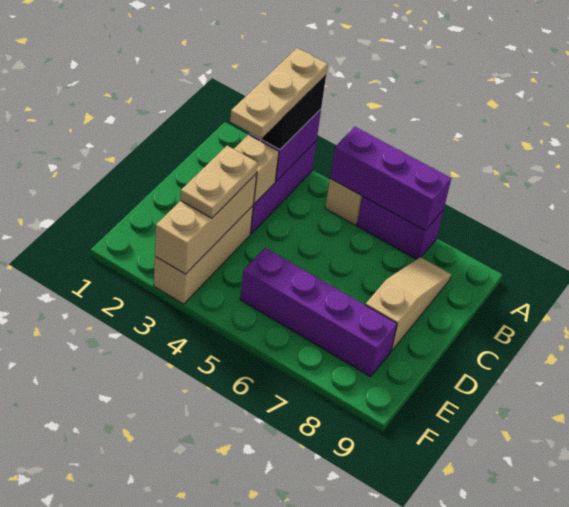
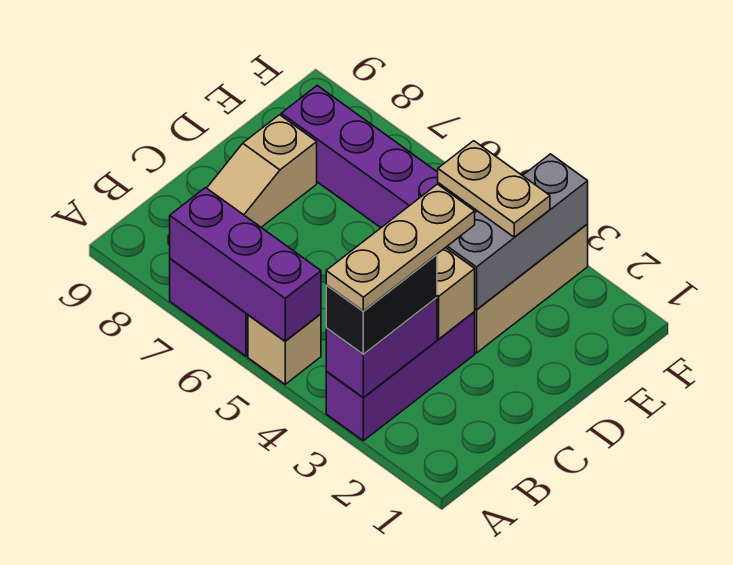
tan brick D3:F3 level 2 -> grey brick D3:F3 level 2
tan plate D3:E3 level 3 -> tan plate E3:E4 level 3

